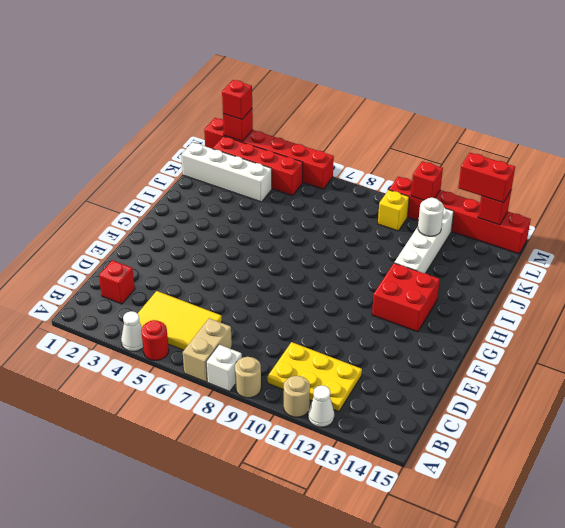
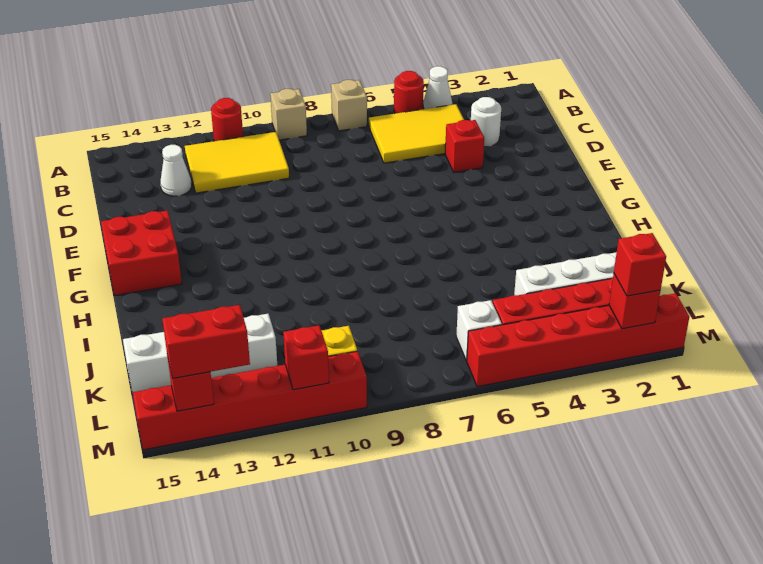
tan brick A7:B7 level 1 -> tan brick A7 level 1
white brick A8 level 1 -> white brick L6 level 1
tan round brick A9 level 1 -> tan brick A9 level 1
tan round brick A11 level 1 -> red round brick A11 level 1
white cone A12 level 1 -> white cone C13 level 1
yellow plate B10:C12 level 1 -> yellow tile B10:C12 level 1
red brick C2 level 1 -> red brick D4 level 1
red brick G12:H13 level 1 -> red brick F14:G15 level 1
white brick I12:L12 level 1 -> white brick K12:K15 level 1
white round brick K12 level 2 -> white round brick C3 level 1

